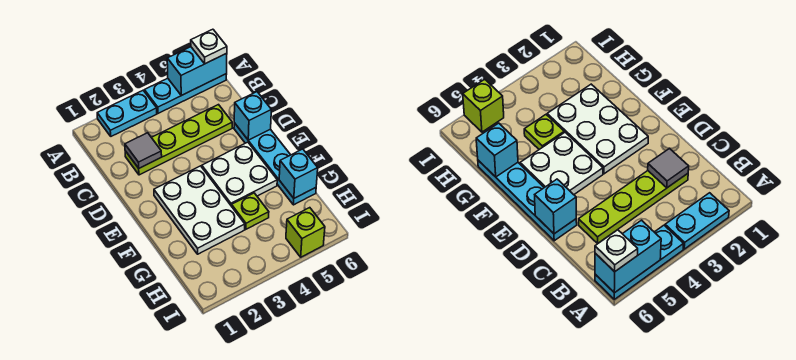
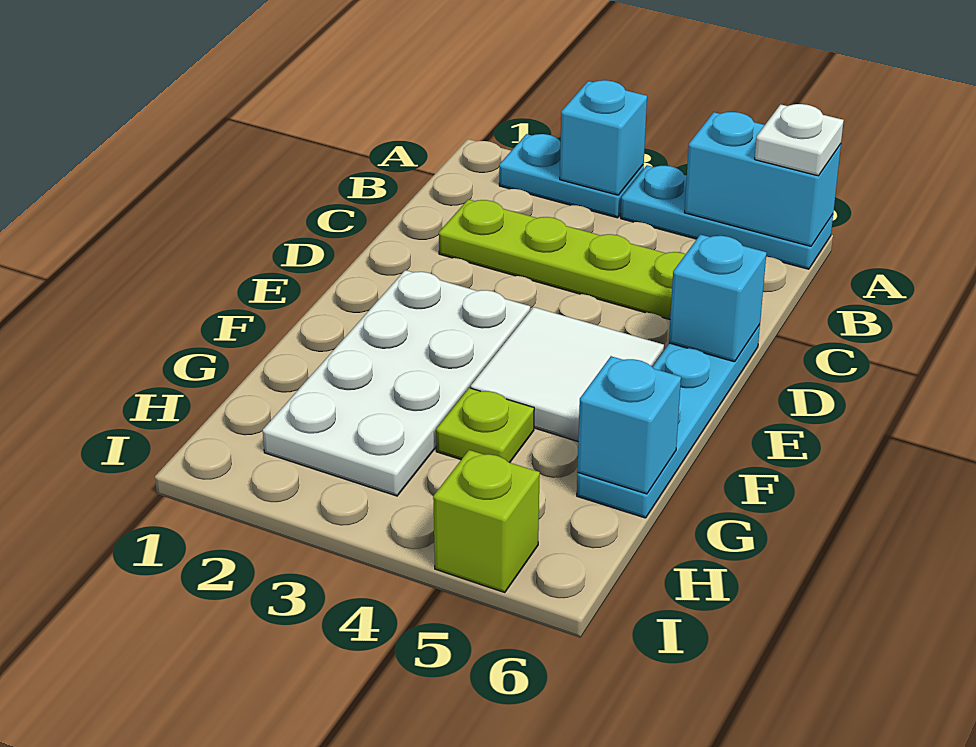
none -> cyan brick A3 level 2
grey tile C2 level 2 -> none
white plate E2:G3 level 1 -> white plate E2:H3 level 1
white plate E4:F5 level 1 -> white tile E4:F5 level 1

